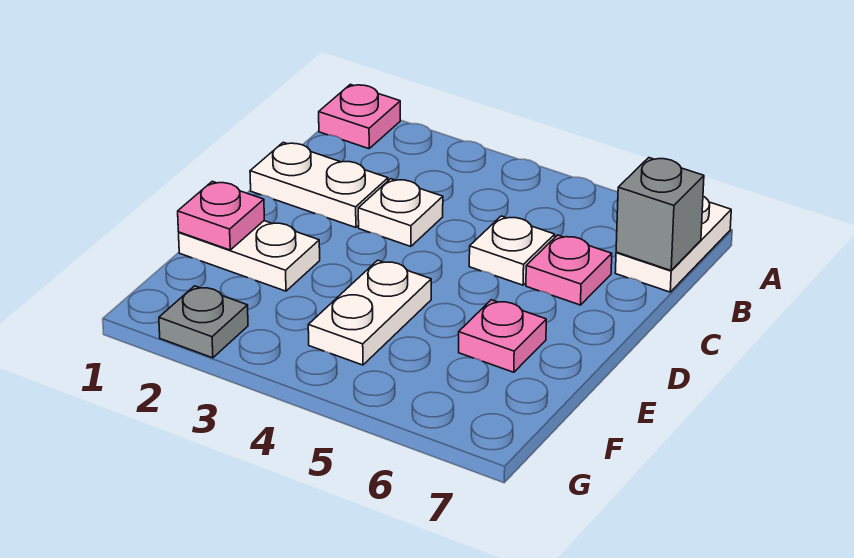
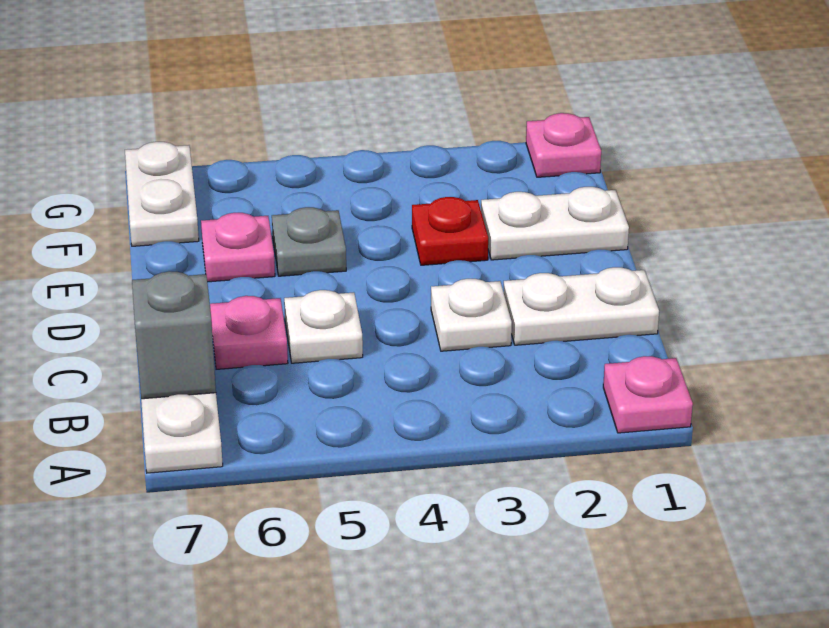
pink plate E1 level 2 -> pink plate G1 level 1
none -> red plate E3 level 1
white plate E4:F4 level 1 -> white plate F7:G7 level 1
grey plate G2 level 1 -> grey plate E5 level 1

